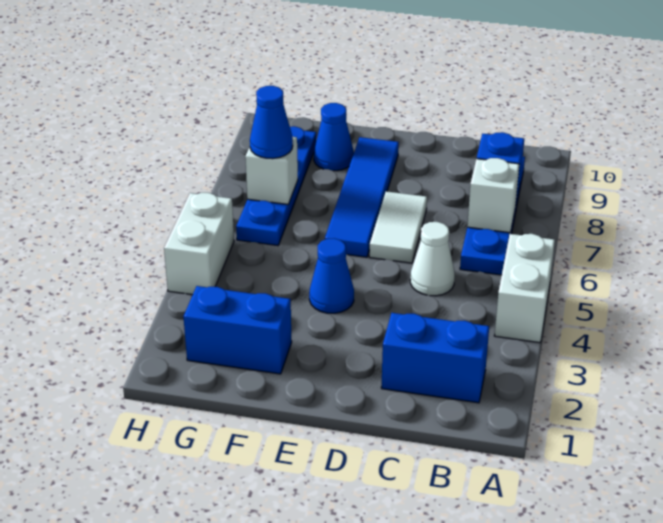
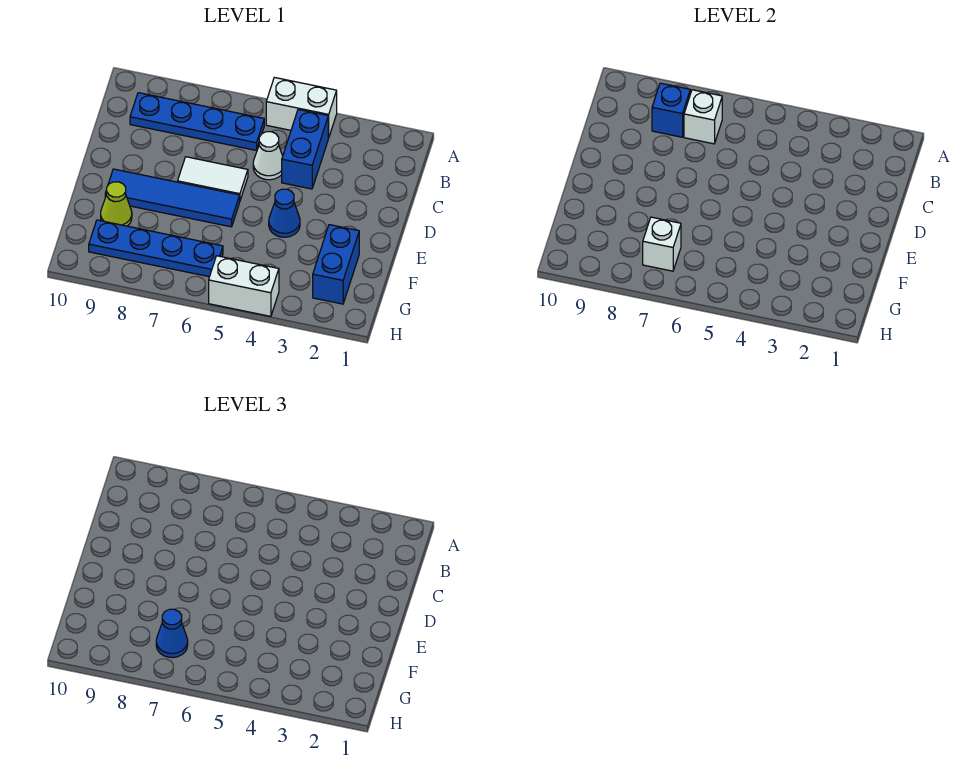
blue brick B2:C2 level 1 -> blue brick B4:C4 level 1
blue cone F9 level 1 -> lime cone F9 level 1

